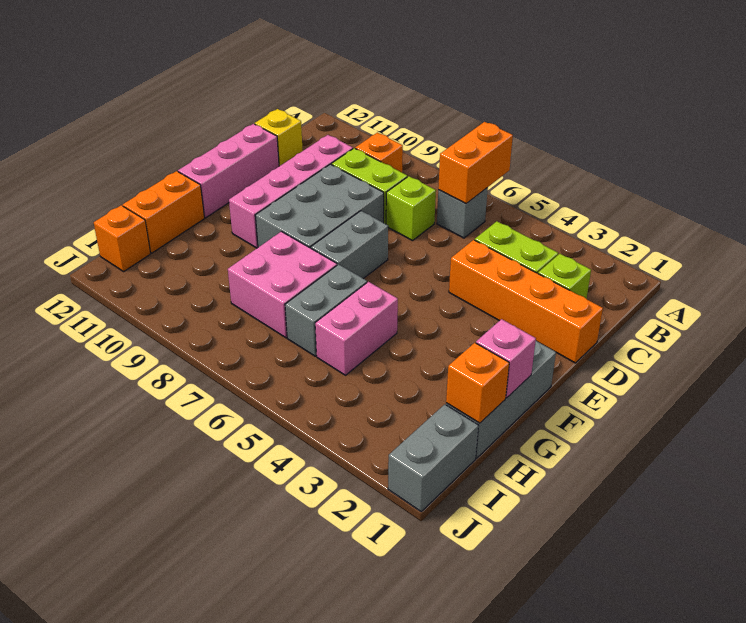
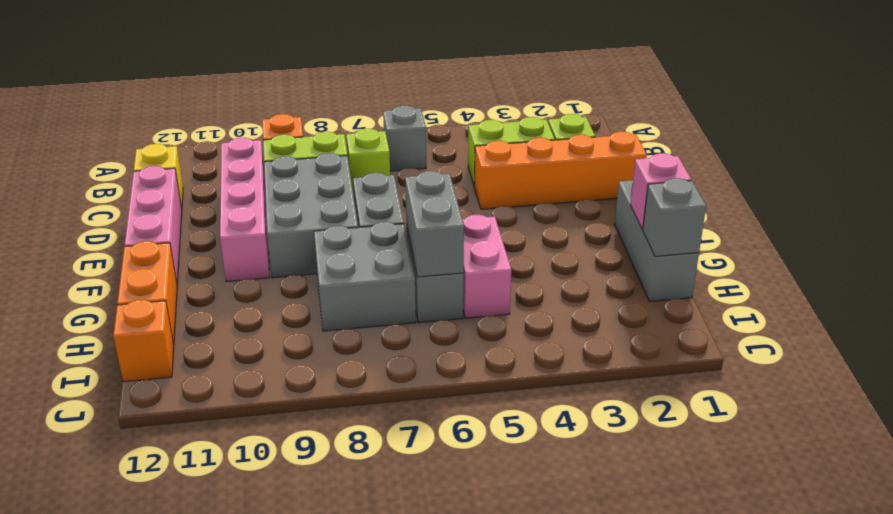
orange brick A6:B6 level 2 -> none
pink brick G7:H8 level 1 -> grey brick G7:H8 level 1
orange brick H1 level 2 -> grey brick H1 level 2
grey brick I1:J1 level 1 -> grey brick G6:H6 level 2

